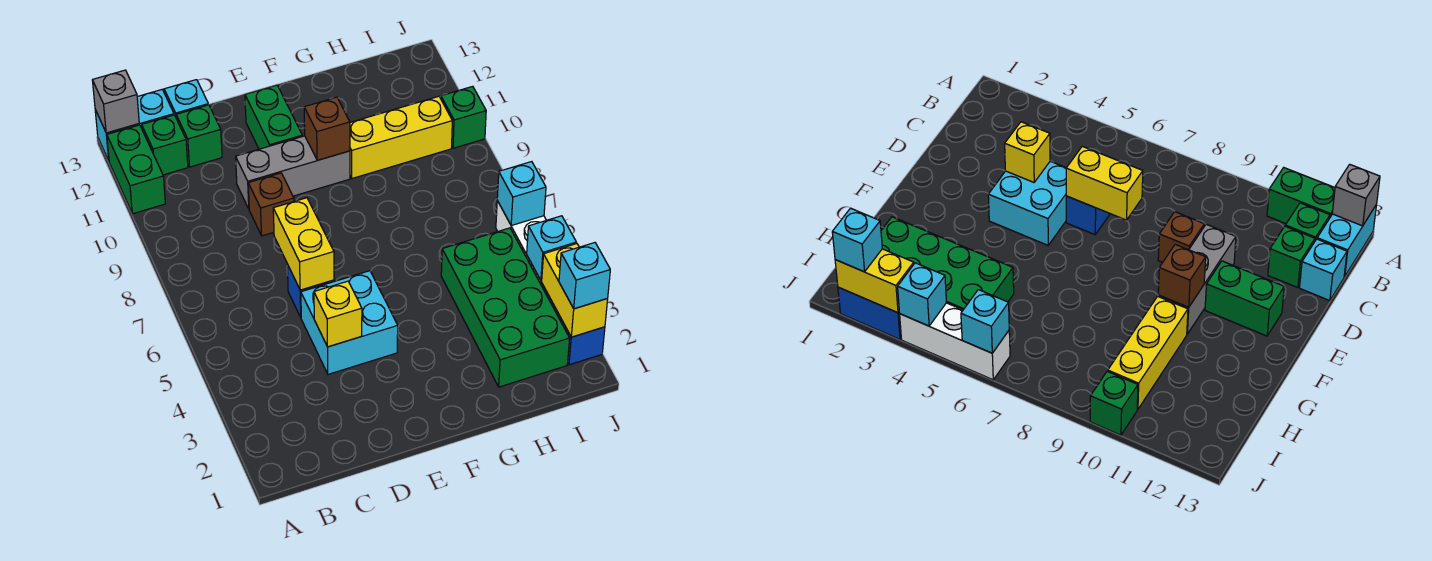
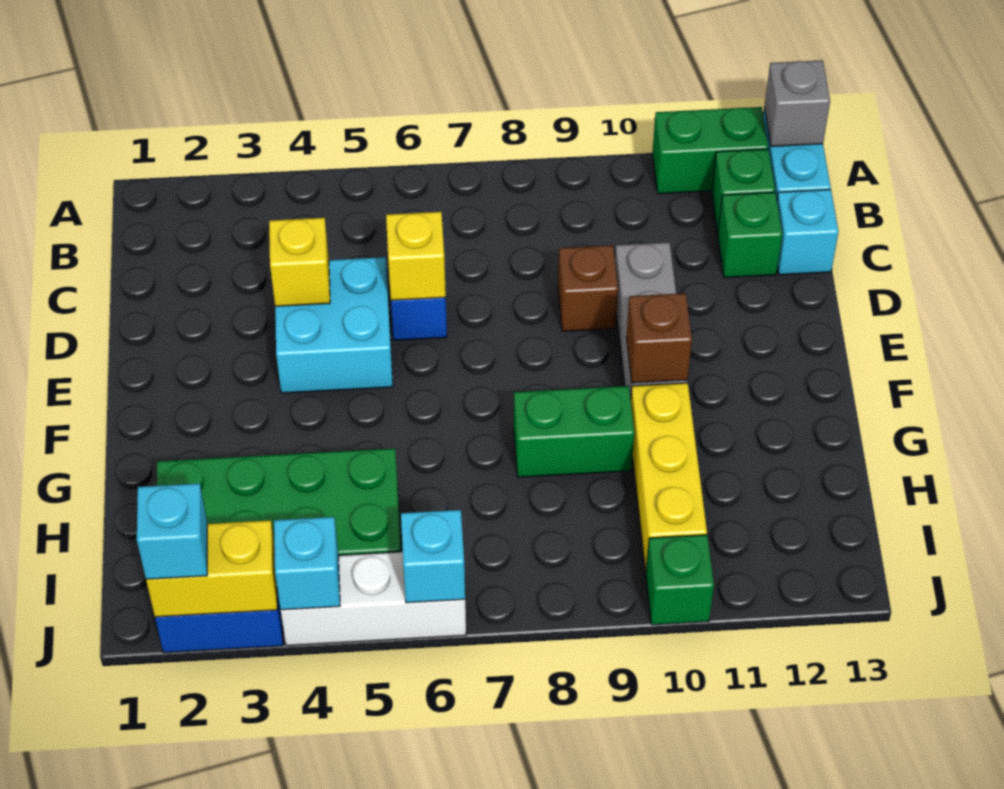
yellow brick D6:D7 level 2 -> yellow brick D6 level 2
green brick E11:E12 level 1 -> green brick G8:G9 level 1

